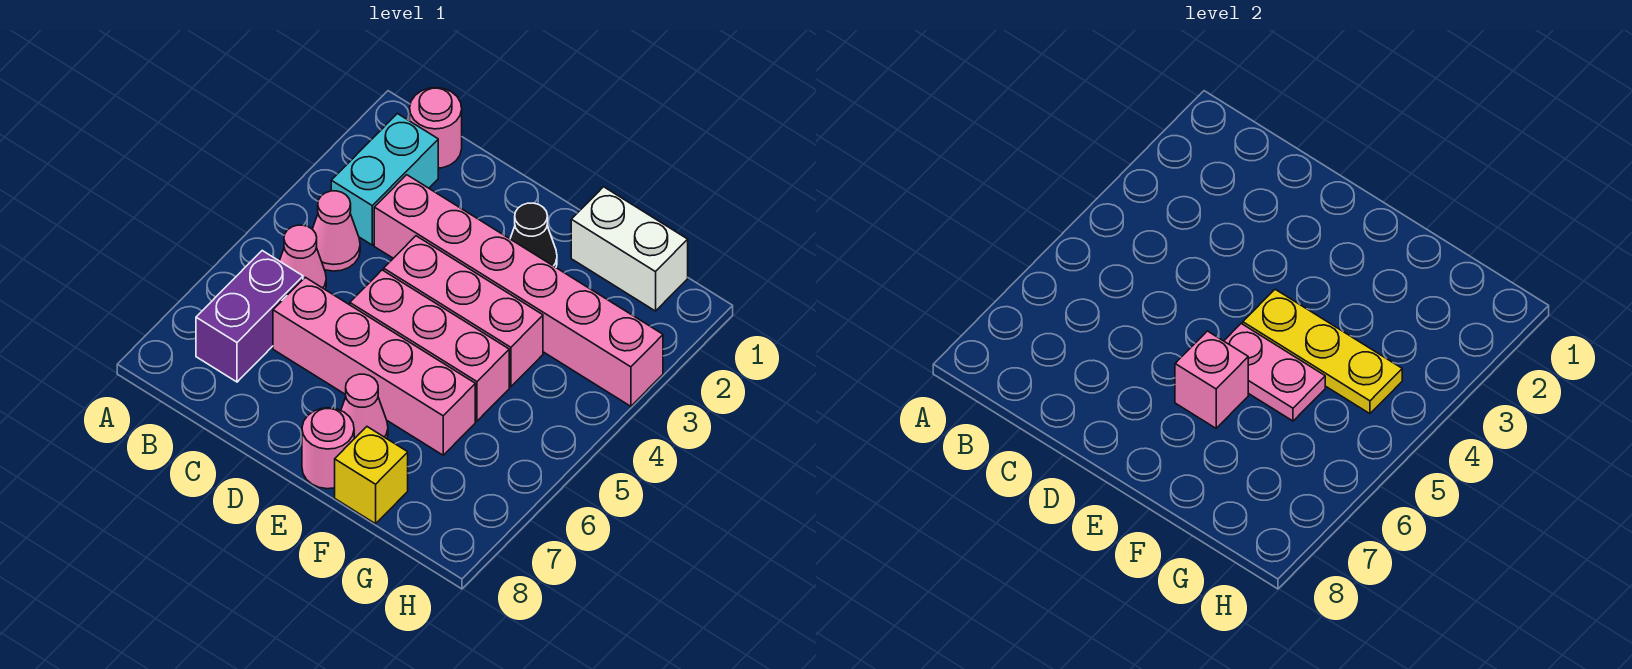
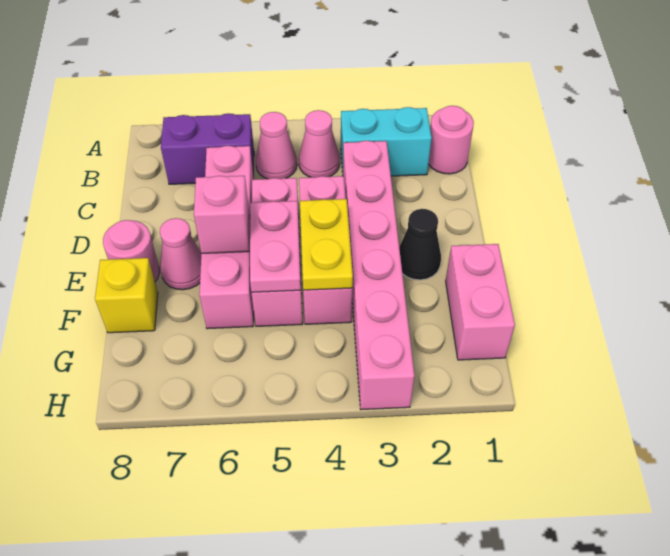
yellow plate E4:G4 level 2 -> yellow plate E4:F4 level 2
white brick F1:G1 level 1 -> pink brick F1:G1 level 1

